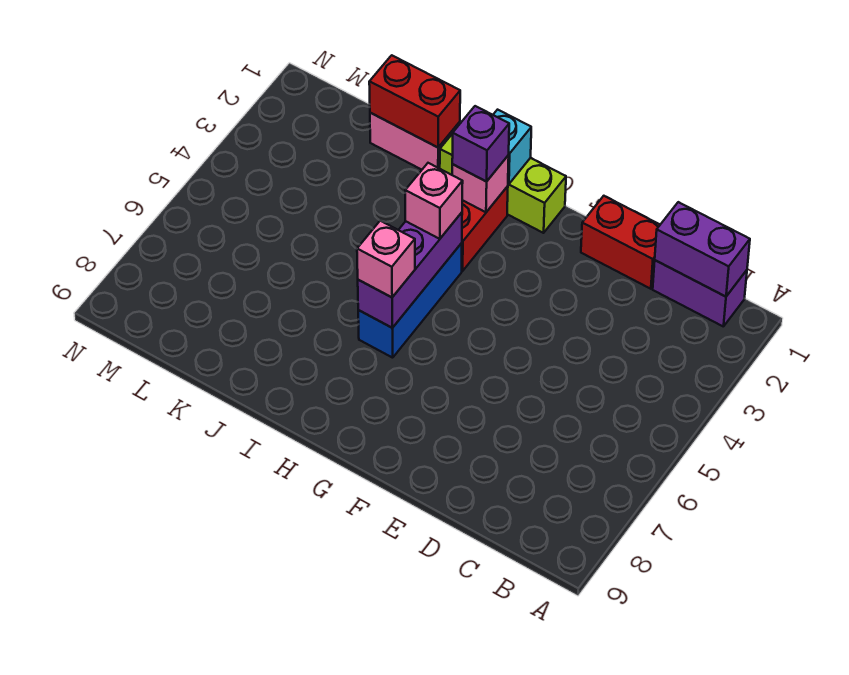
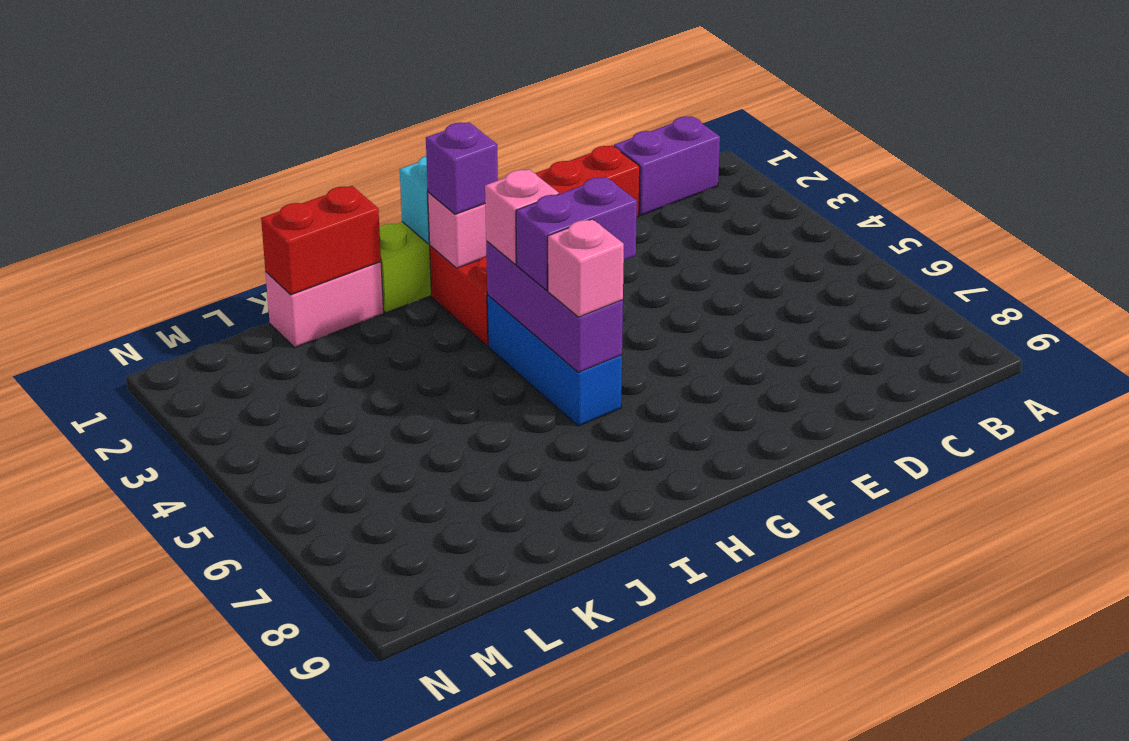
purple brick B1:C1 level 2 -> purple brick G5:H5 level 3

